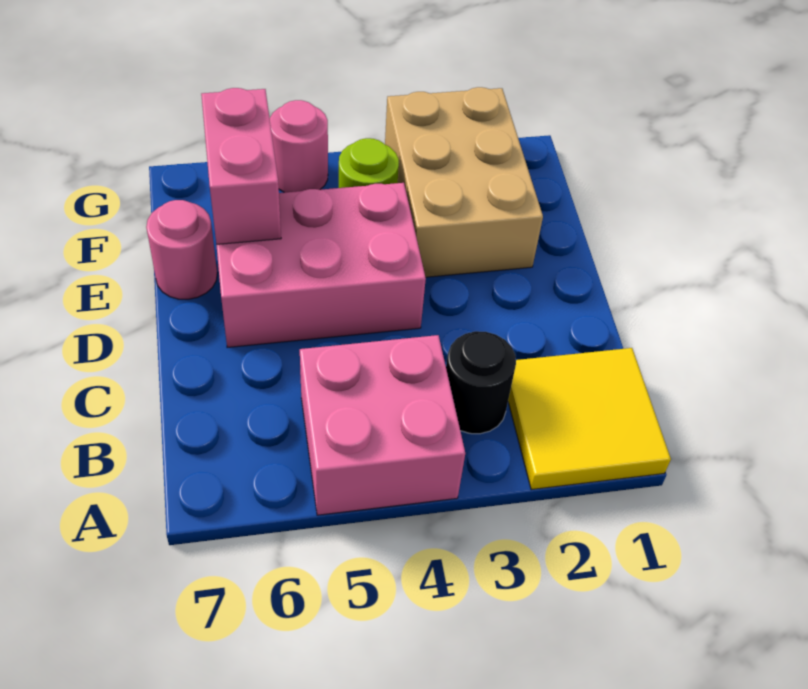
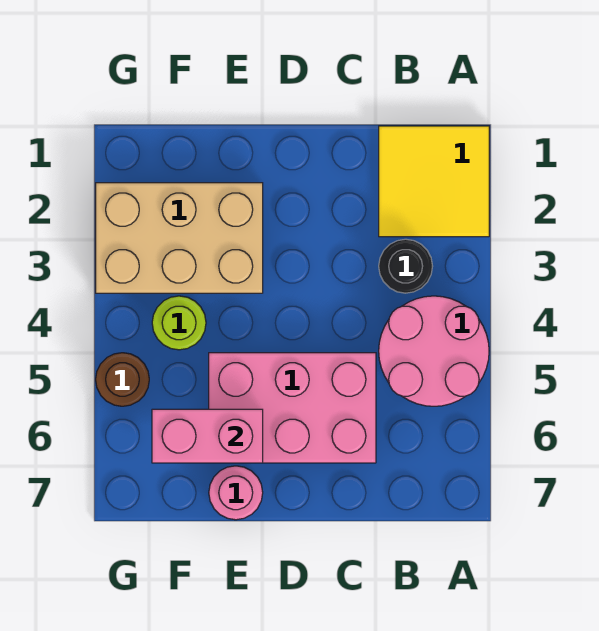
pink brick A4:B5 level 1 -> pink round brick A4:B5 level 1
pink brick D4:E6 level 1 -> pink brick C5:E6 level 1
pink round brick G5 level 1 -> brown round brick G5 level 1

